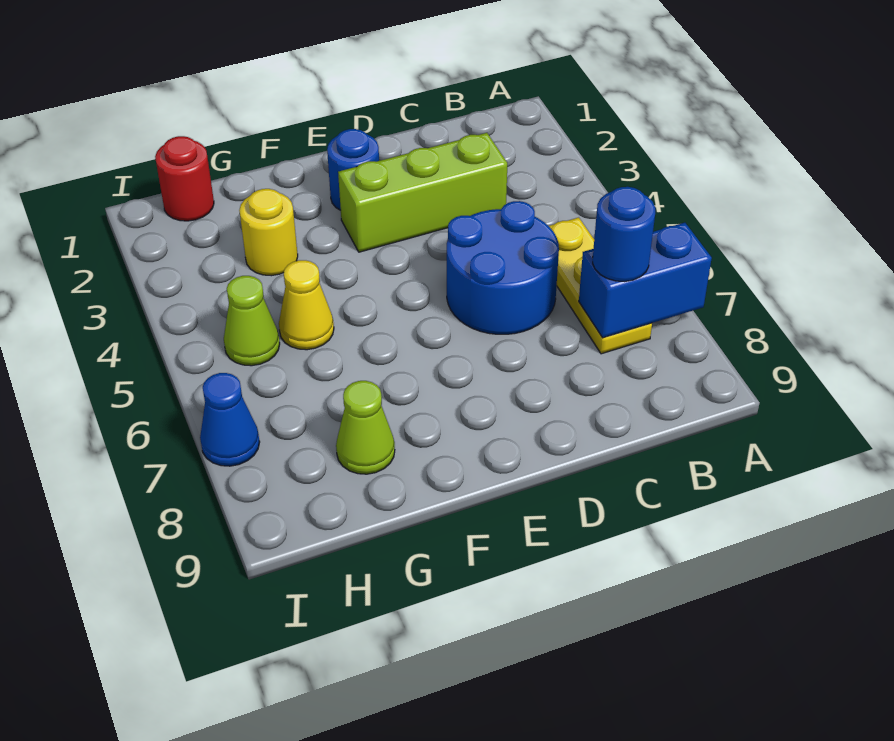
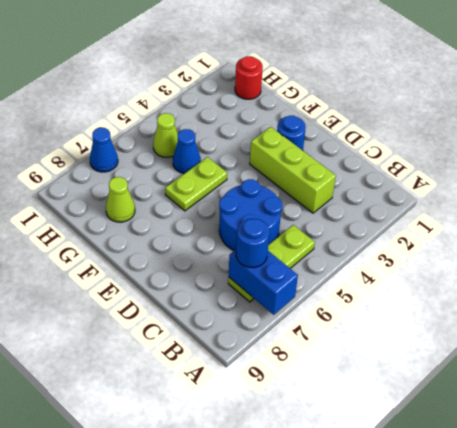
yellow plate B5:B7 level 1 -> lime plate B5:B7 level 1
none -> lime plate F5:F6 level 1
yellow round brick G3 level 1 -> none
yellow cone G5 level 1 -> blue cone G5 level 1

